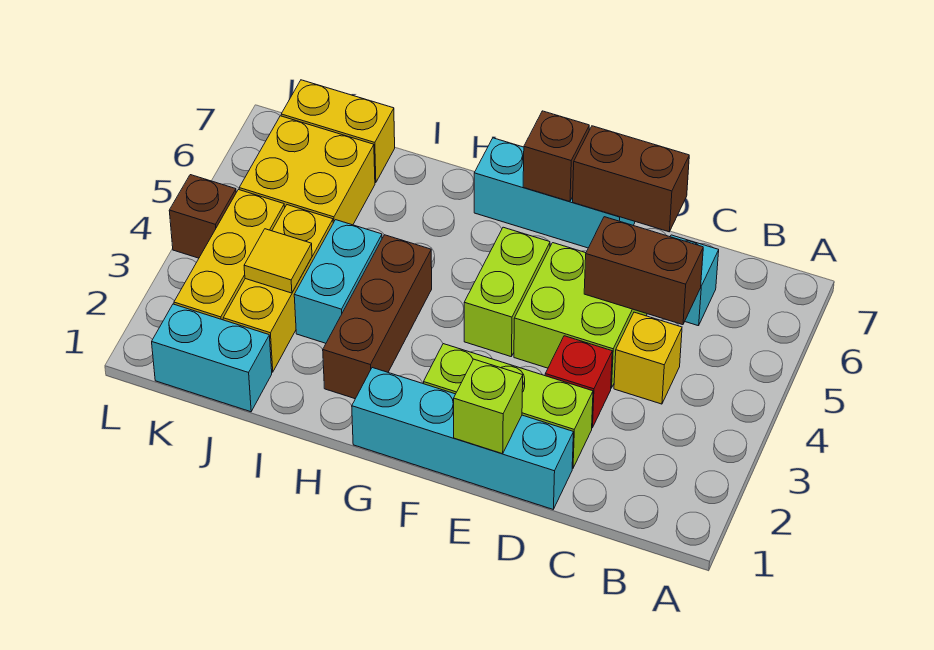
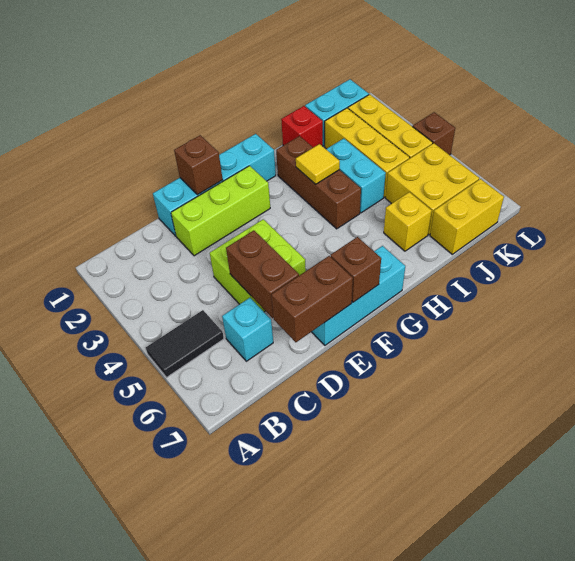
none -> black tile A5:B5 level 1
yellow brick C4 level 1 -> yellow brick I6 level 1
brown brick C5:D5 level 2 -> brown brick D5:D6 level 2
red brick D3 level 1 -> red brick I1 level 1
lime brick E1 level 2 -> brown brick E1 level 2
lime brick F4:F5 level 1 -> none
yellow tile J3 level 2 -> yellow tile H3 level 2

